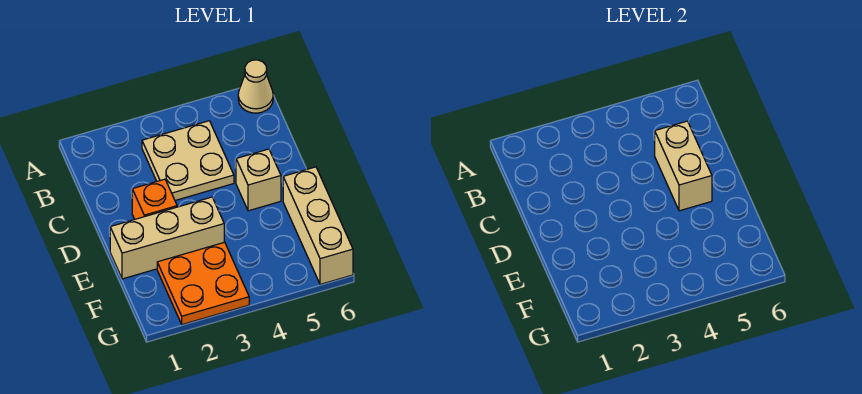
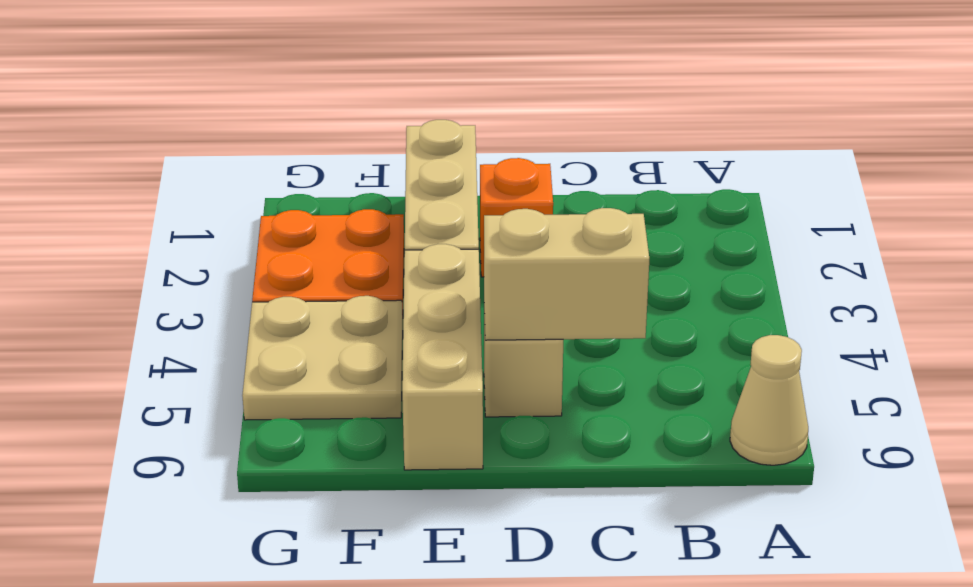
tan plate B3:C4 level 1 -> tan plate F4:G5 level 1
tan brick E6:G6 level 1 -> tan brick E4:E6 level 1

